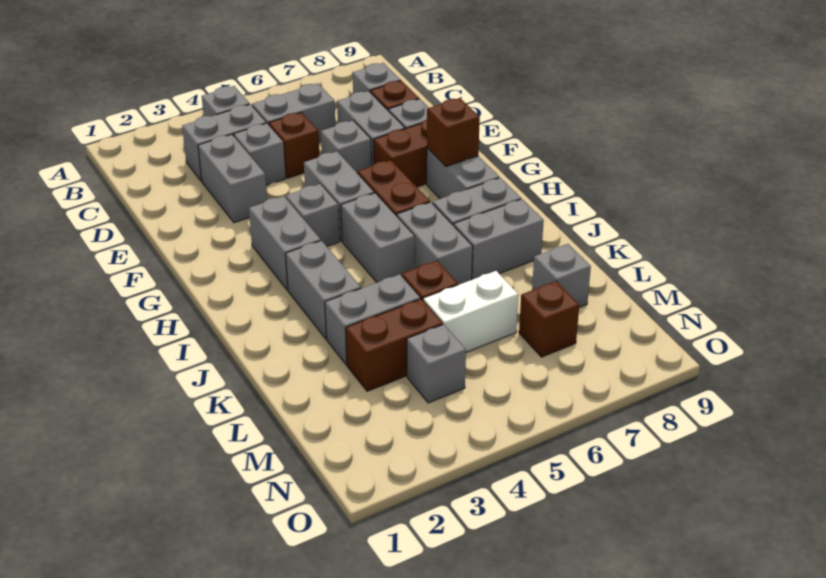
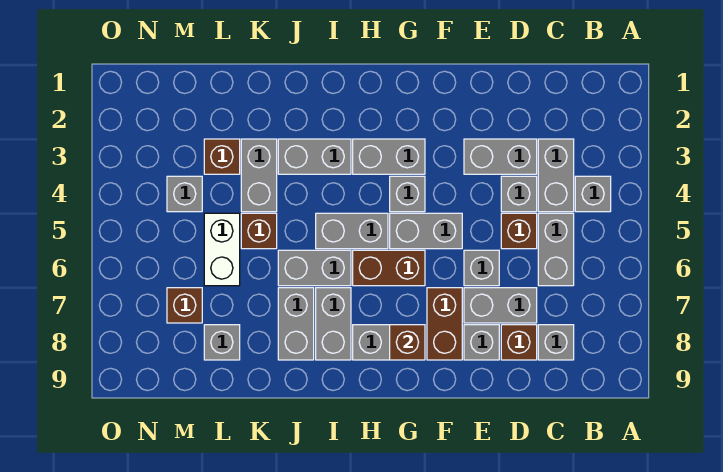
brown brick L3:L4 level 1 -> brown brick L3 level 1

